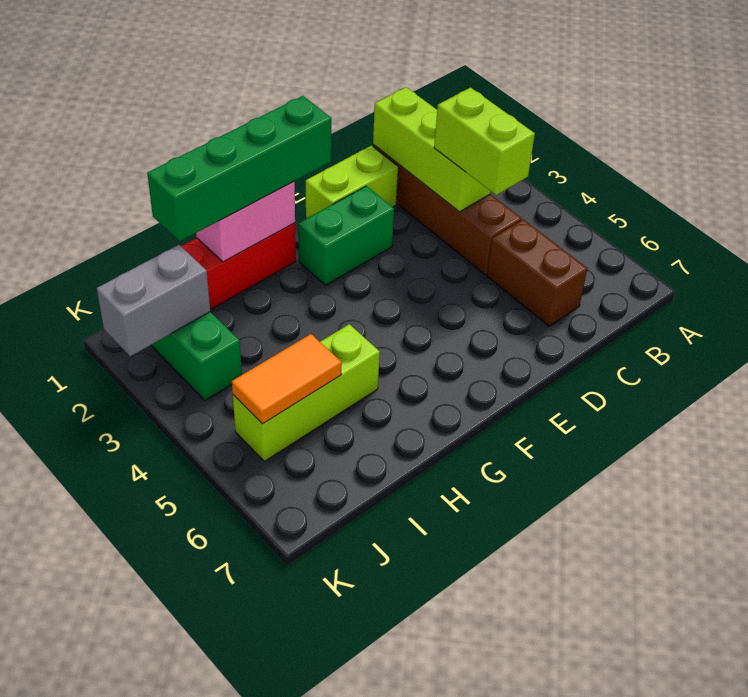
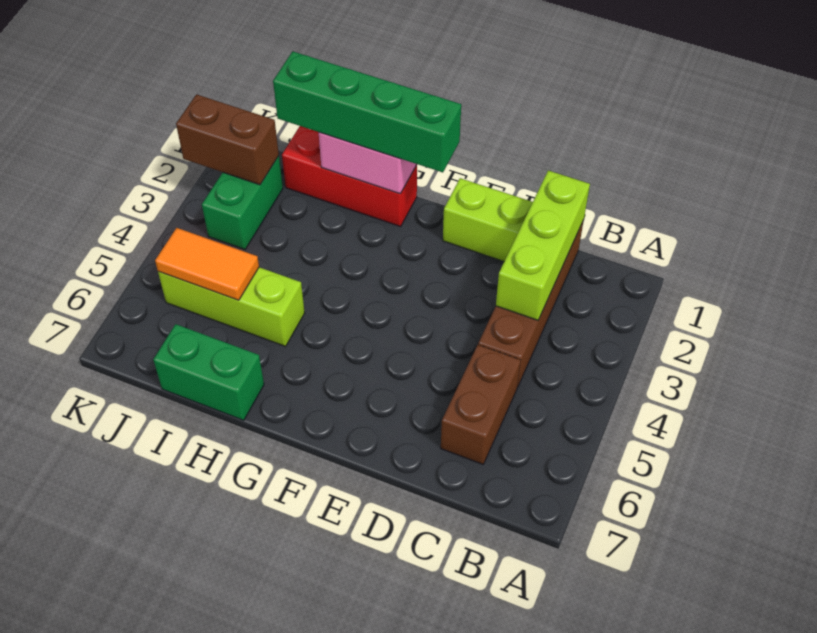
lime brick C3:C4 level 3 -> none
green brick E2:F2 level 1 -> green brick H7:I7 level 1
grey brick J2:K2 level 2 -> brown brick J2:K2 level 2

